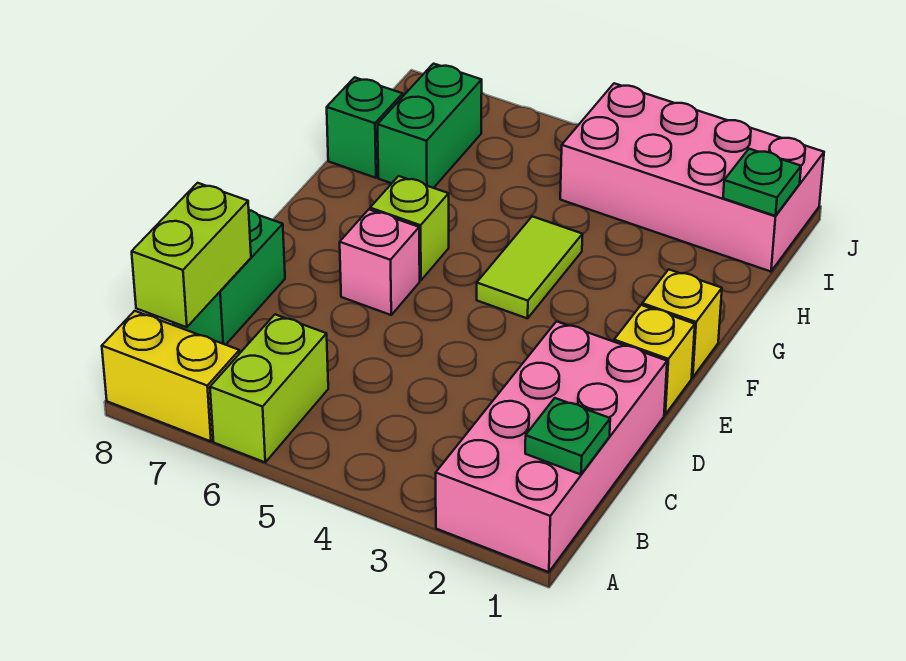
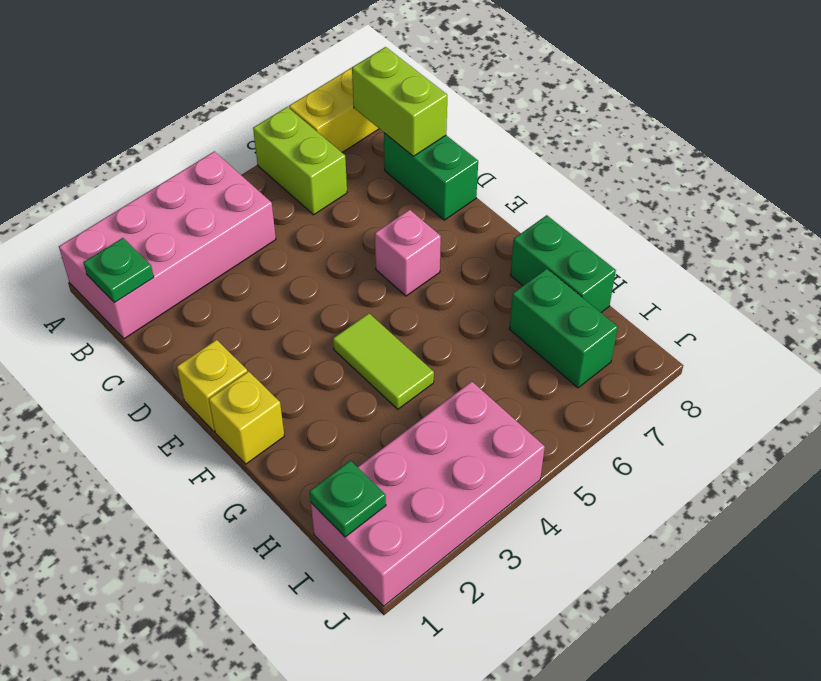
pink brick A1:D2 level 1 -> pink brick A1:B4 level 1
lime brick F6 level 1 -> none
green brick H8 level 1 -> green brick G8:H8 level 1

